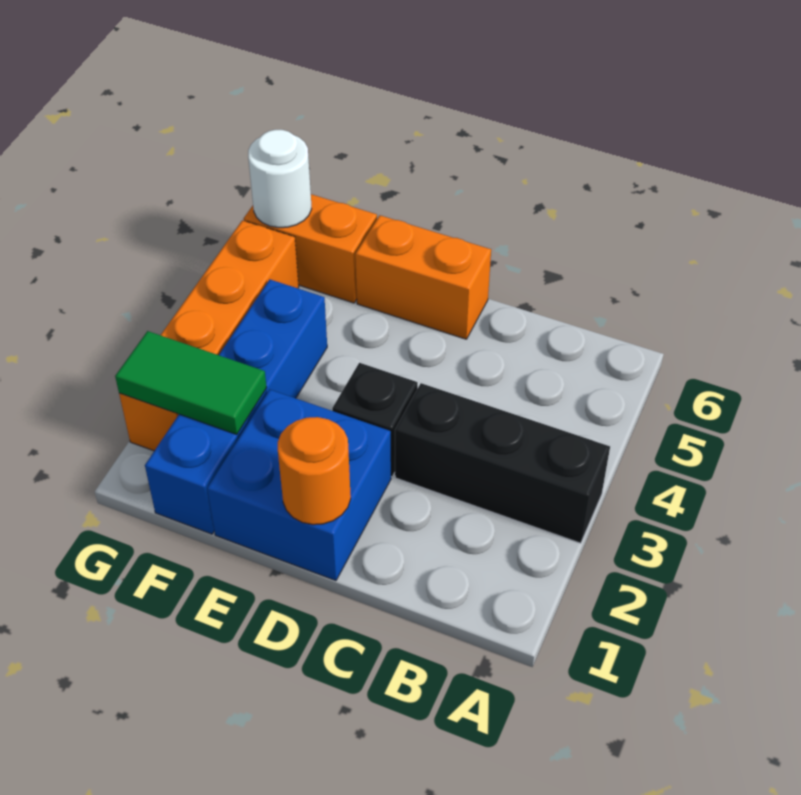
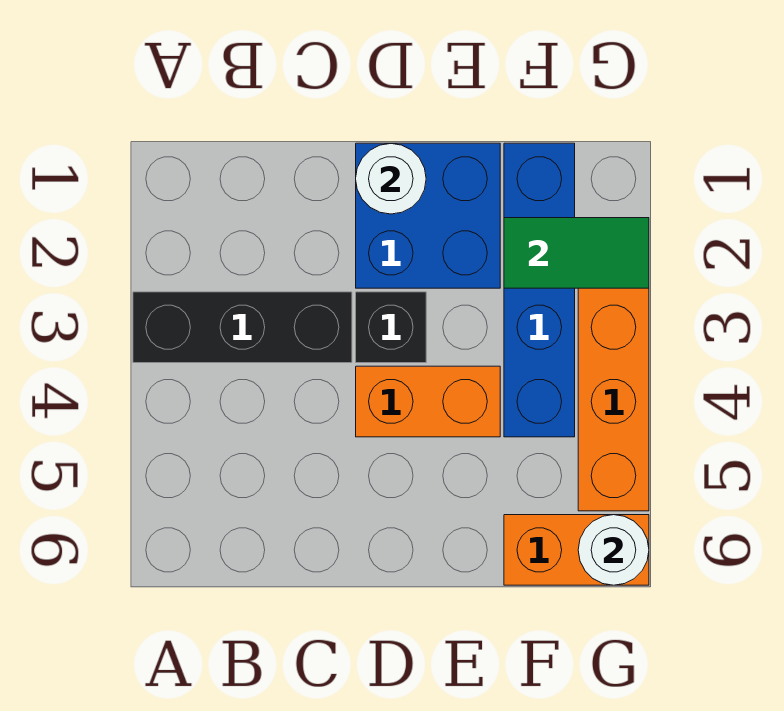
orange round brick D1 level 2 -> white round brick D1 level 2
orange brick D6:E6 level 1 -> orange brick D4:E4 level 1

